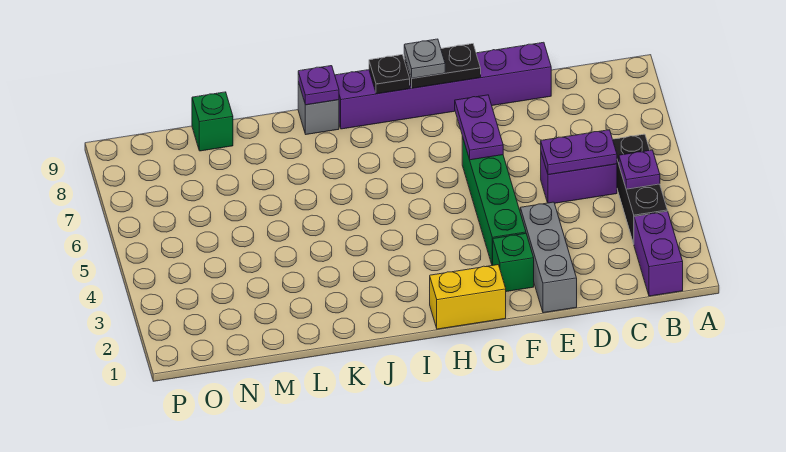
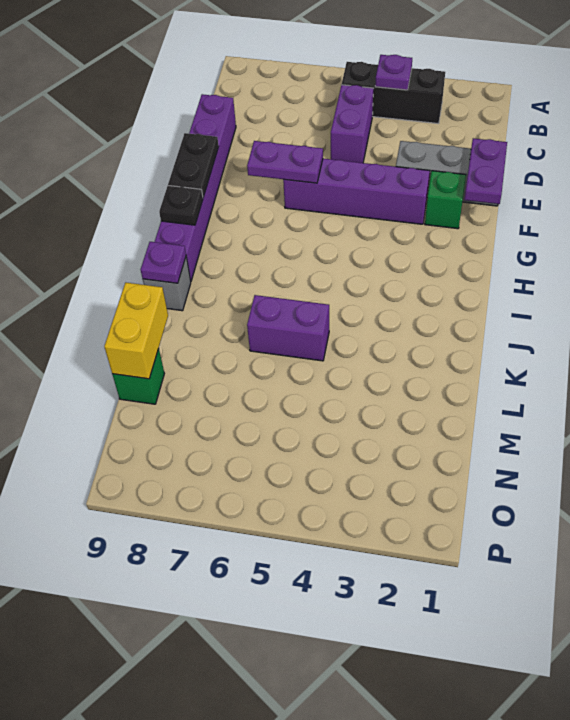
purple brick B1:B2 level 1 -> purple brick K5:K6 level 1
purple plate C5:D5 level 2 -> purple plate E1:F1 level 2
green brick F3:F6 level 1 -> purple brick F3:F6 level 1
yellow brick G1:H1 level 1 -> yellow brick L9:M9 level 2
grey plate G9 level 3 -> none

